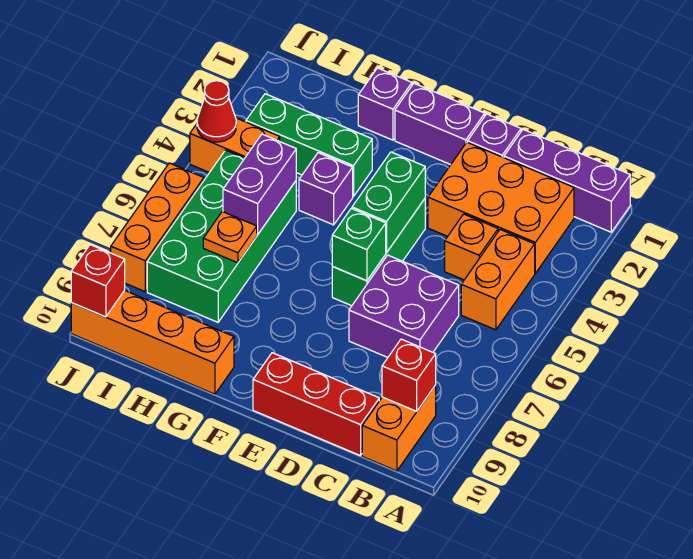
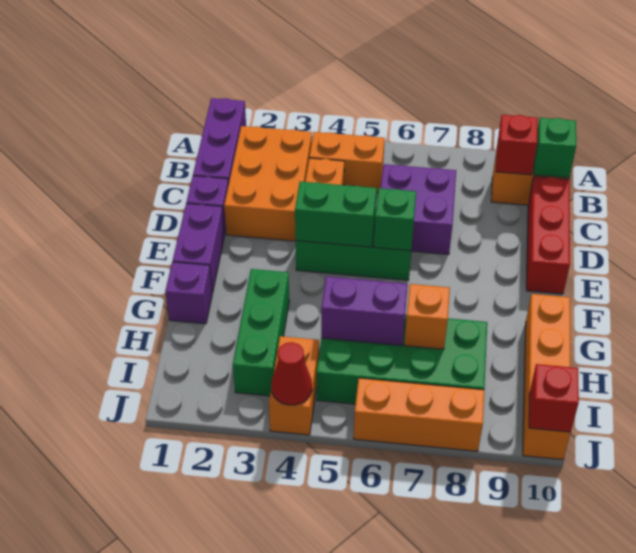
none -> green brick B10 level 2
purple brick G4 level 1 -> none
orange plate H7 level 2 -> orange brick H7 level 2

